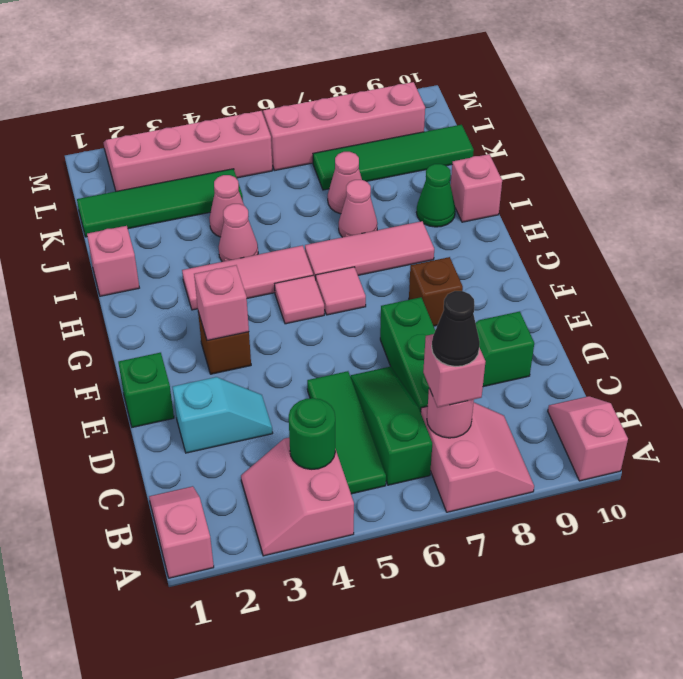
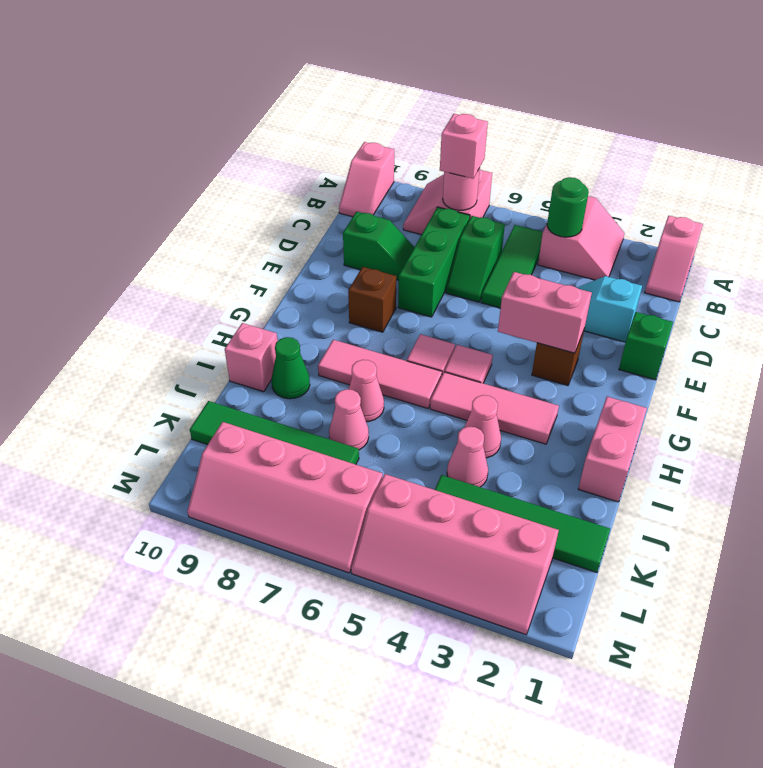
green slope B6:D6 level 1 top B -> green slope C6:D6 level 1 top C
black cone B7 level 4 -> none
pink brick F3 level 2 -> pink brick F3:F4 level 2
pink brick I1 level 1 -> pink brick H1:I1 level 1

